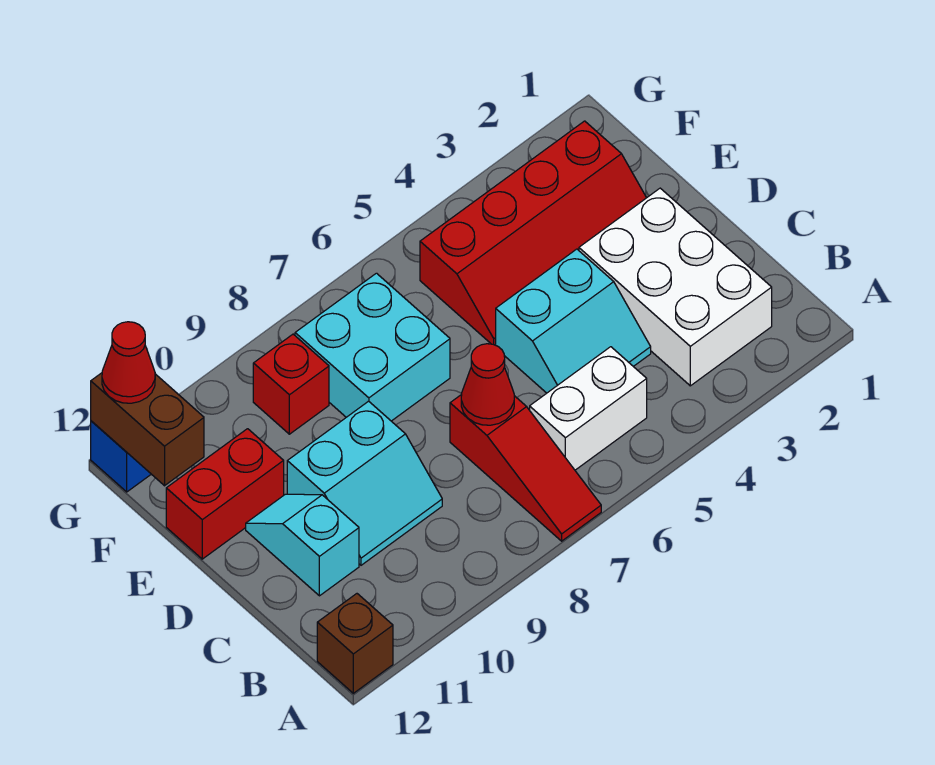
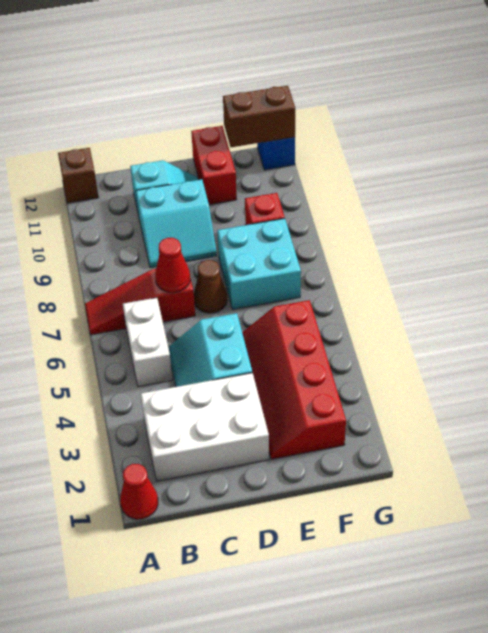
cyan slope C9:D10 level 1 top D -> cyan slope C9:D10 level 1 top 10
none -> brown cone D7 level 1
red cone G12 level 3 -> red cone A1 level 1

